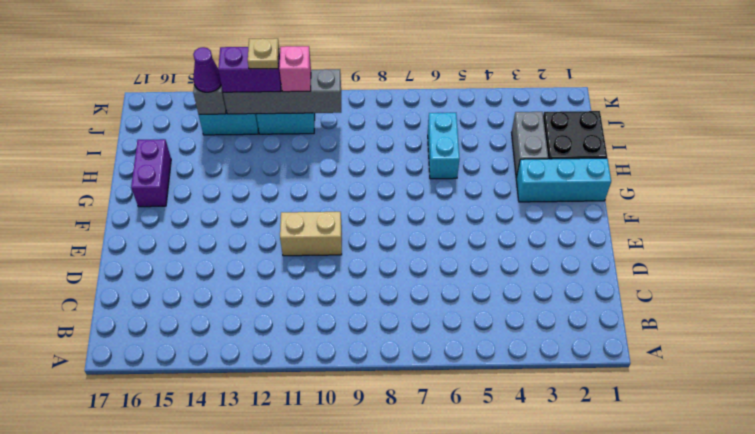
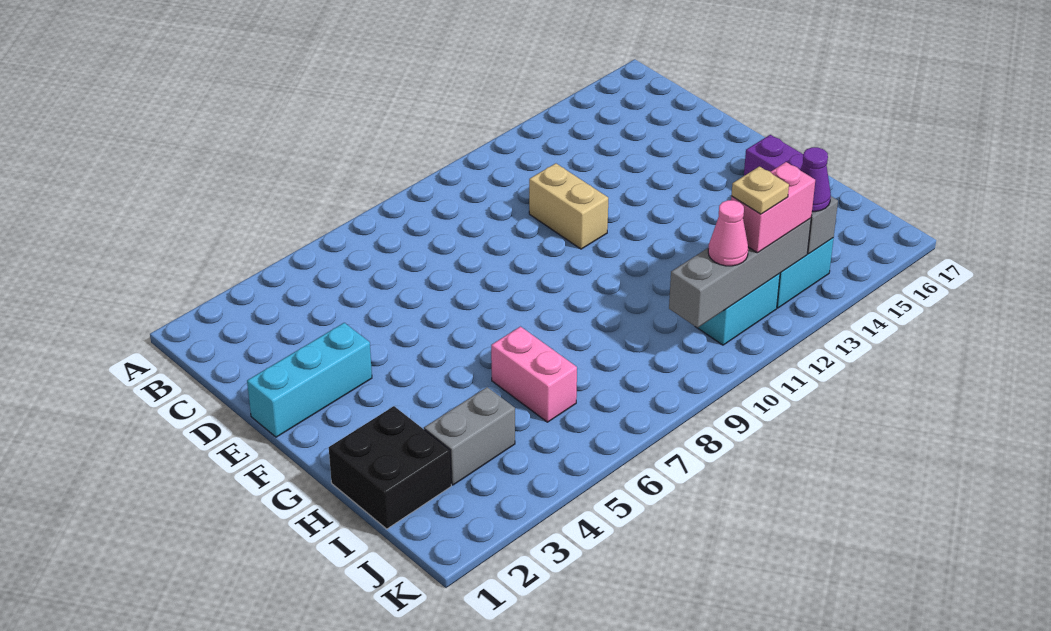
tan brick E10:E11 level 1 -> tan brick D11:E11 level 1
cyan brick G1:G3 level 1 -> cyan brick E1:E3 level 1
grey brick H3:I3 level 1 -> grey brick I3:I4 level 1
cyan brick H6:I6 level 1 -> pink brick H6:I6 level 1
pink brick J11 level 3 -> pink cone J11 level 3
purple brick J12:J13 level 3 -> pink brick J12:J13 level 3

